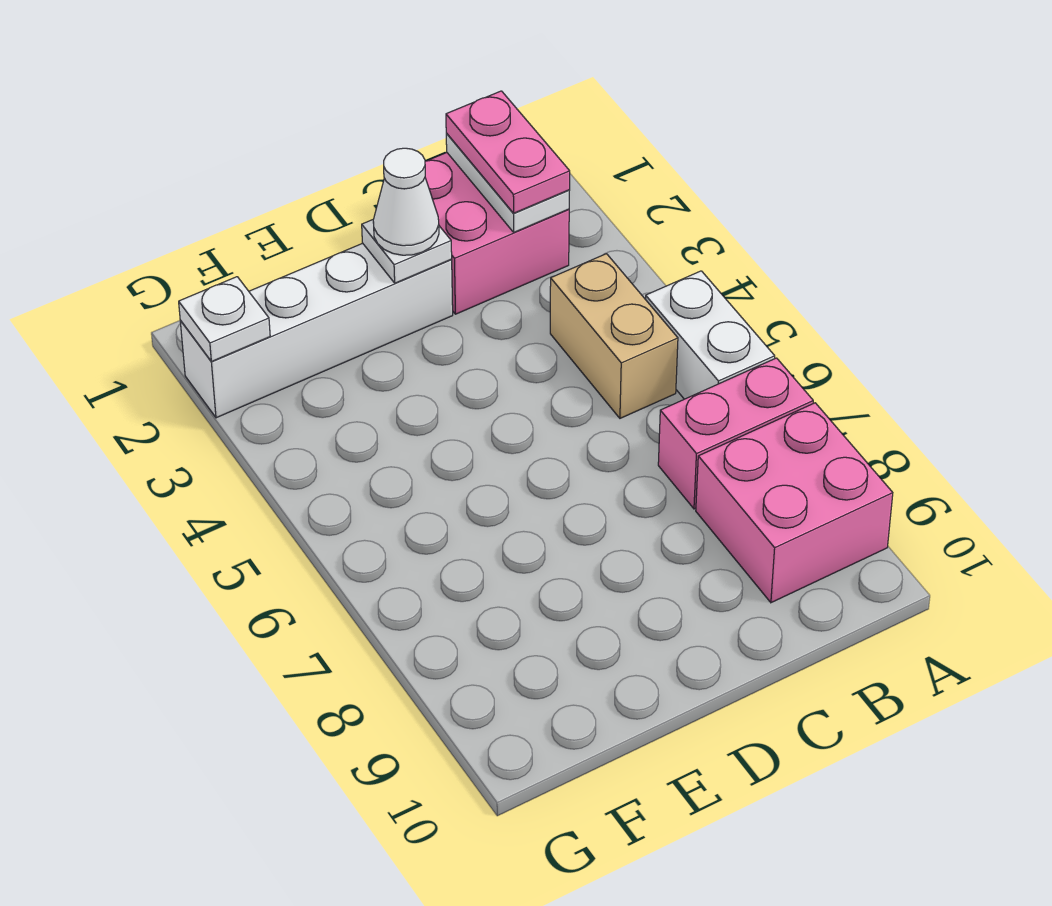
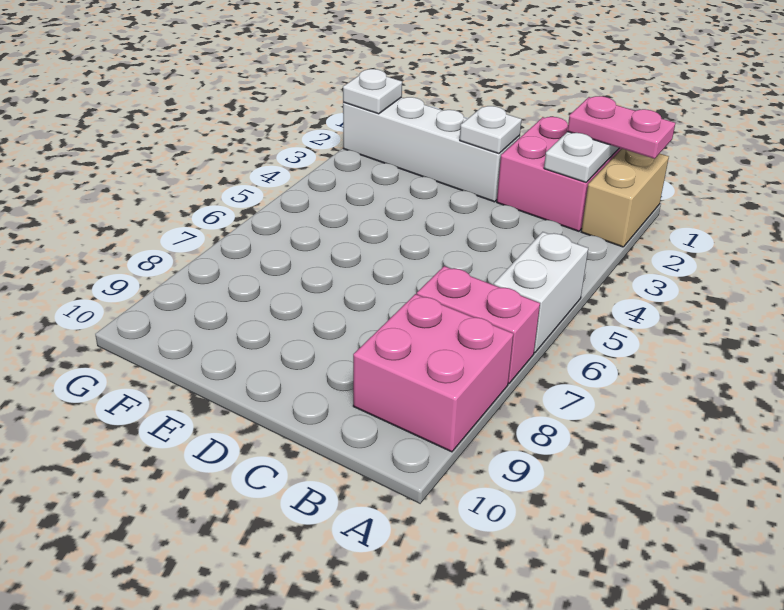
pink plate B1:B2 level 3 -> pink plate A1:B1 level 3
tan brick B4:B5 level 1 -> tan brick A1:A2 level 1
white cone D2 level 3 -> none

